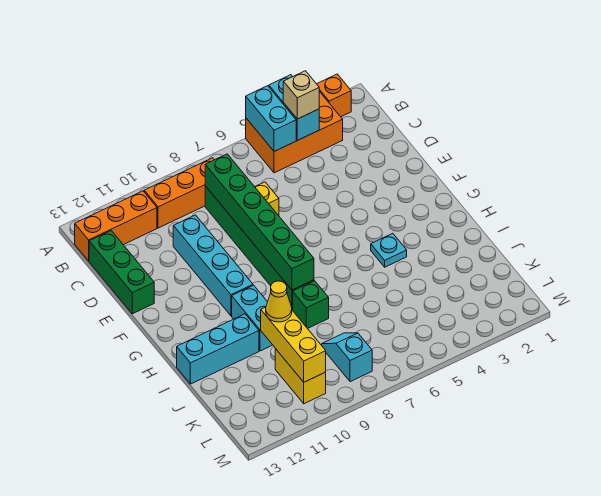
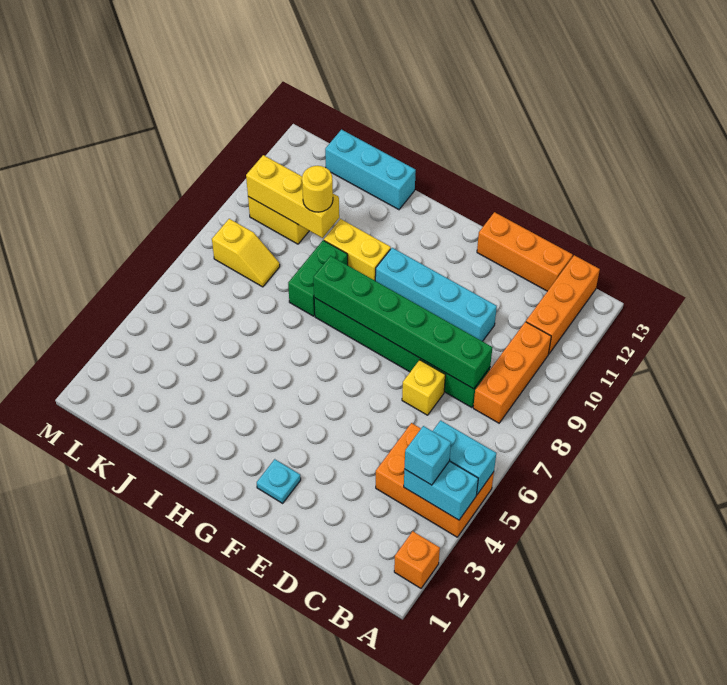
orange brick A3:B5 level 1 -> orange brick A4:C5 level 1
tan brick B4 level 3 -> cyan brick B4 level 3
green brick C13:E13 level 1 -> orange brick C13:E13 level 1
cyan plate H4 level 1 -> cyan plate F2 level 1
cyan brick H10:I10 level 1 -> yellow brick H10:I10 level 1
green brick I8 level 1 -> green brick I8:I9 level 1
cyan brick I11:I13 level 1 -> cyan brick I13:K13 level 1
yellow cone J10 level 3 -> yellow round brick J10 level 3
cyan slope K8:L8 level 1 top L -> yellow slope K8:L8 level 1 top L

